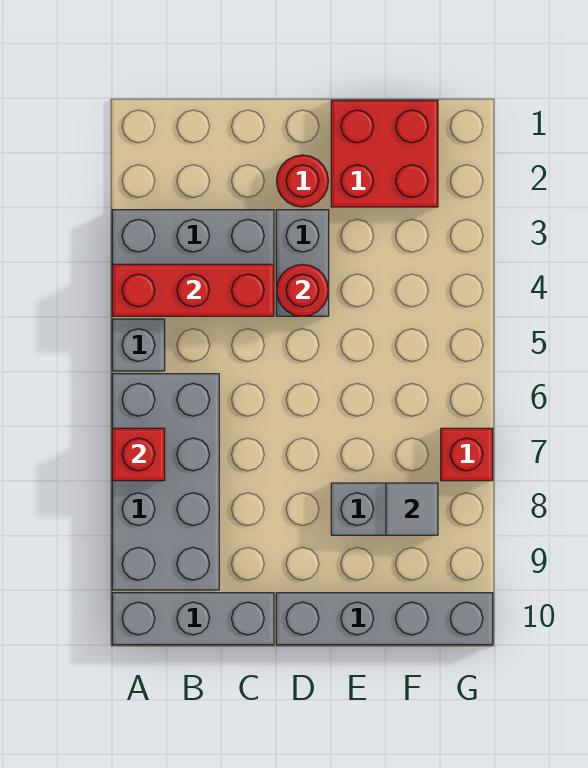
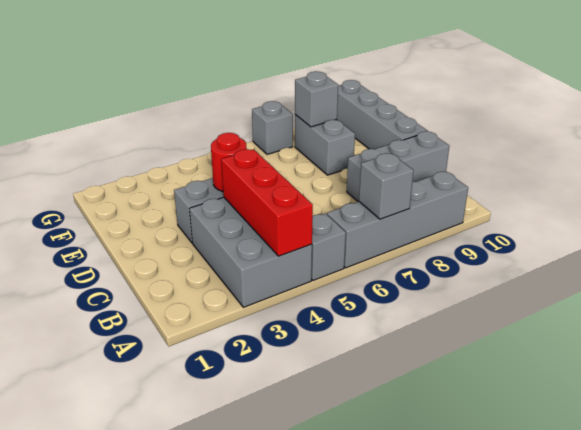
grey brick A6:B9 level 1 -> grey brick A6:A9 level 1
red brick A7 level 2 -> grey brick A7 level 2
grey brick A10:C10 level 1 -> grey brick C8:C10 level 1
red round brick D2 level 1 -> none
red brick E1:F2 level 1 -> none
grey tile F8 level 2 -> grey brick F8 level 2
red brick G7 level 1 -> grey brick G7 level 1

